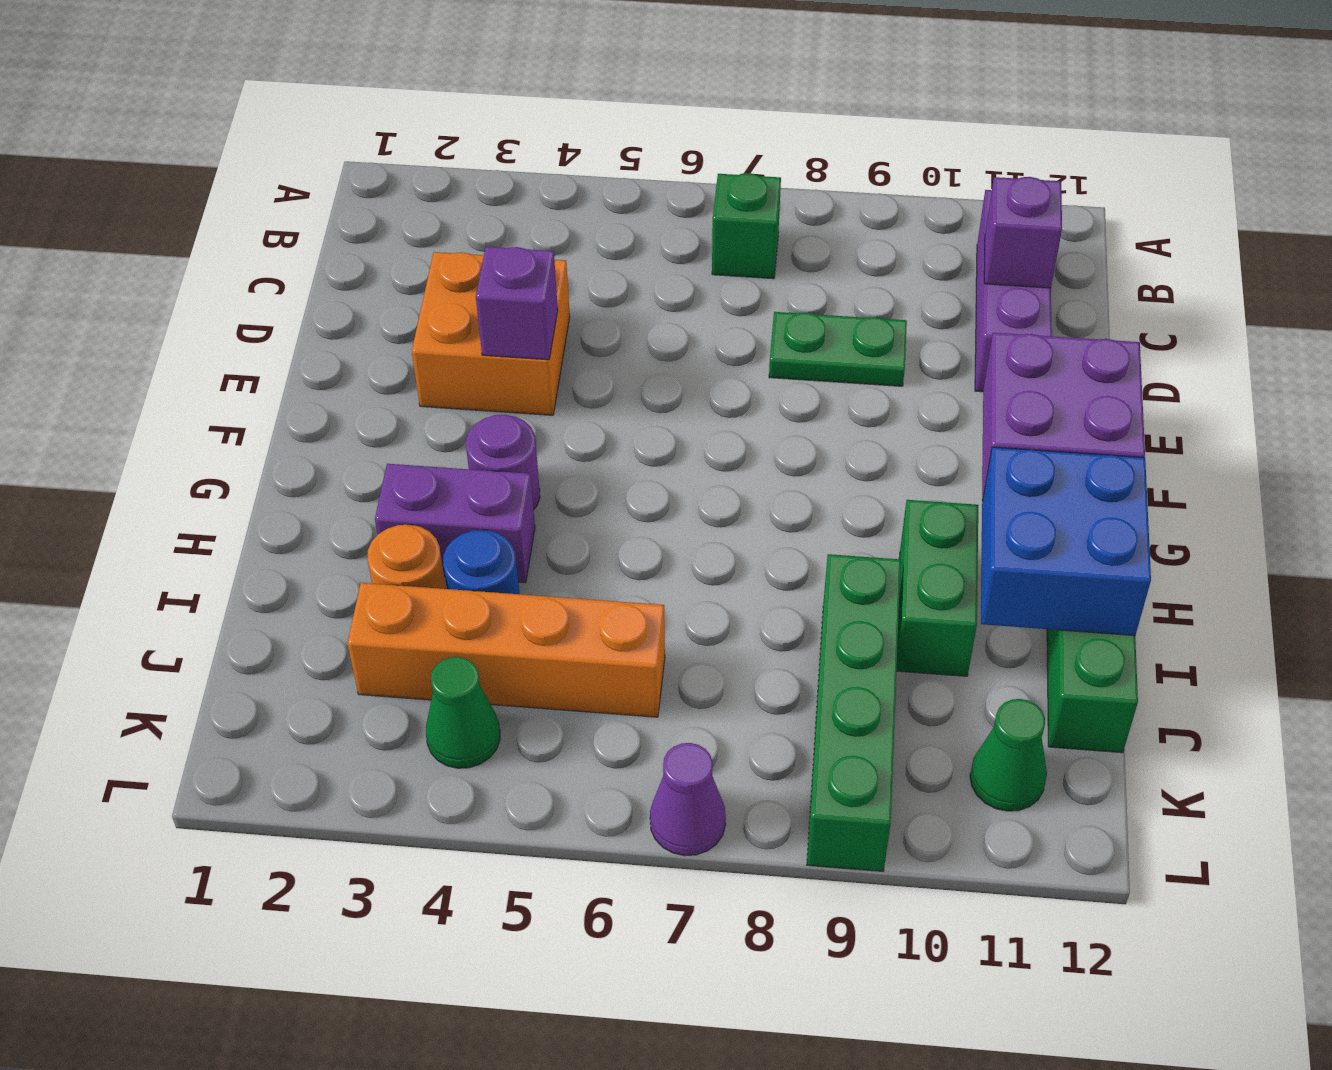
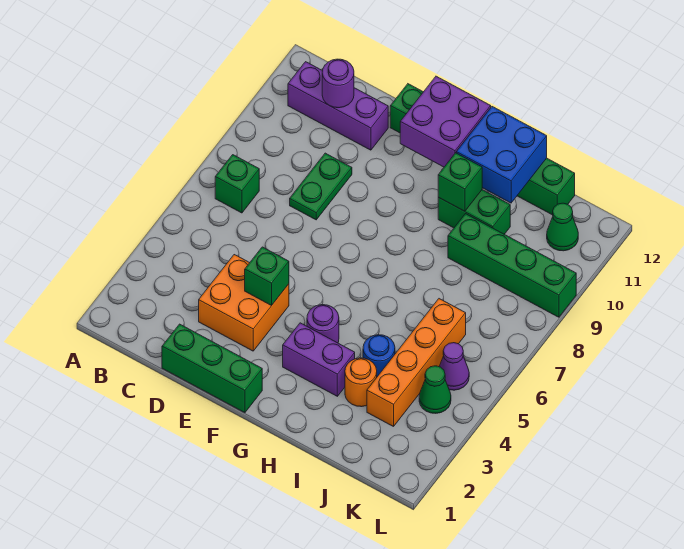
purple brick C11 level 2 -> purple round brick C11 level 2
none -> green brick D1:F1 level 1
purple brick E4 level 2 -> green brick E4 level 2
purple brick H3:H4 level 1 -> purple brick G3:H3 level 1
none -> green brick H10 level 2
purple cone L7 level 1 -> purple cone K5 level 1

